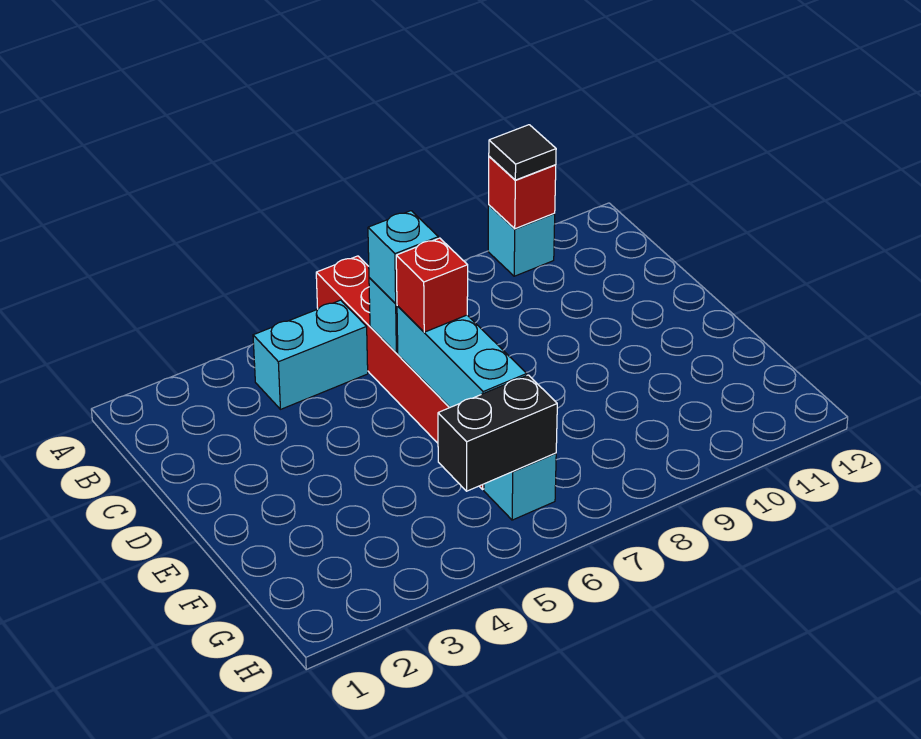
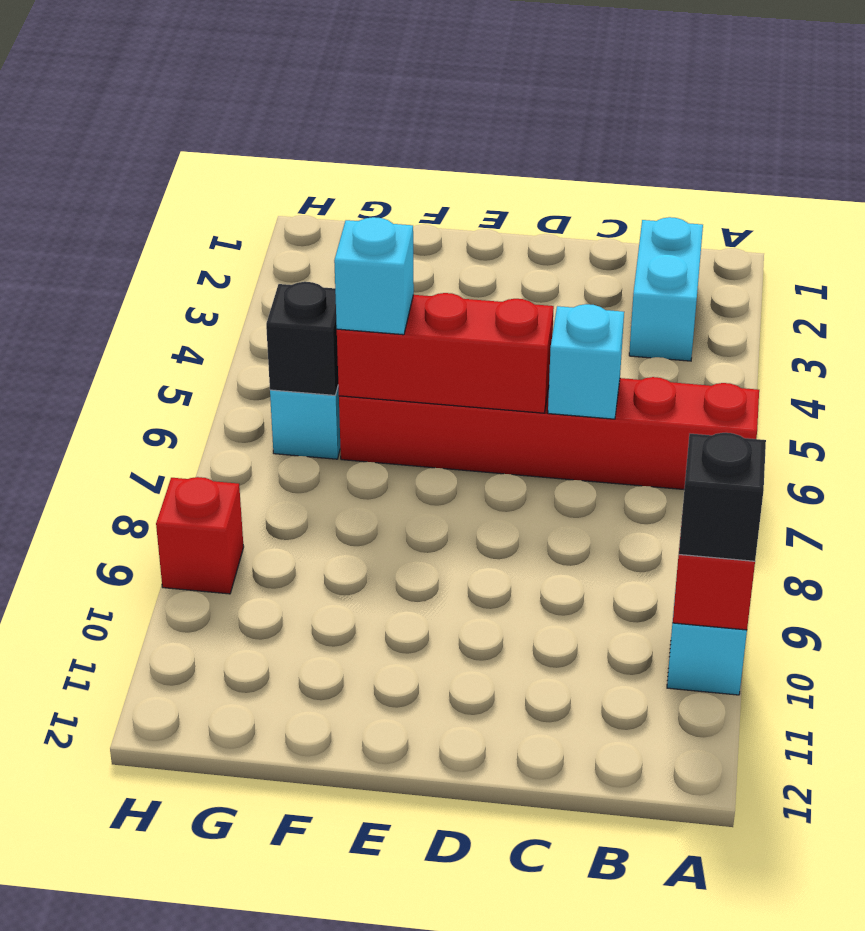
black tile A10 level 3 -> black brick A10 level 3
cyan brick B4:B5 level 1 -> cyan brick B2:B3 level 1
cyan brick C6 level 3 -> cyan brick F6 level 3
cyan brick D6:F6 level 2 -> red brick D6:F6 level 2
red brick D6 level 3 -> red brick H9 level 1
black brick G5:G6 level 2 -> black brick G6 level 2

